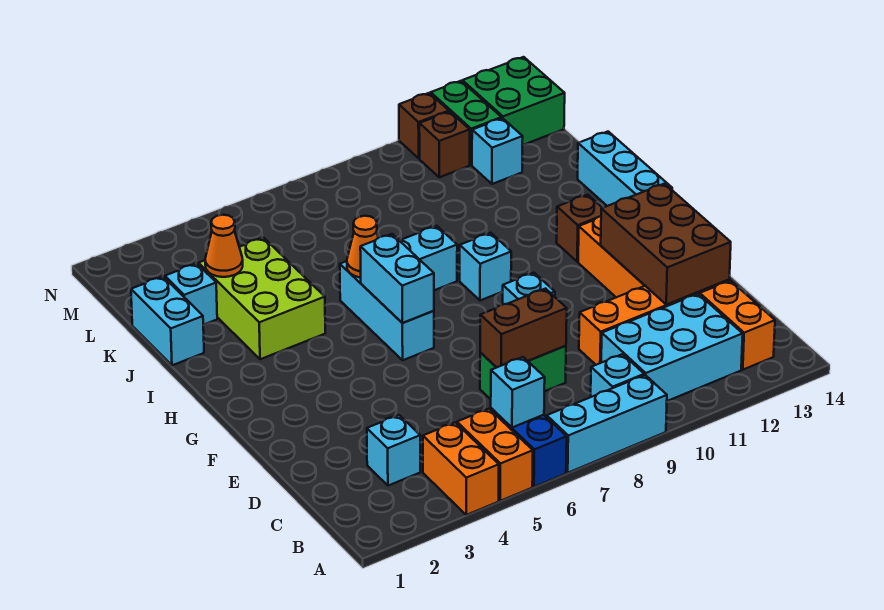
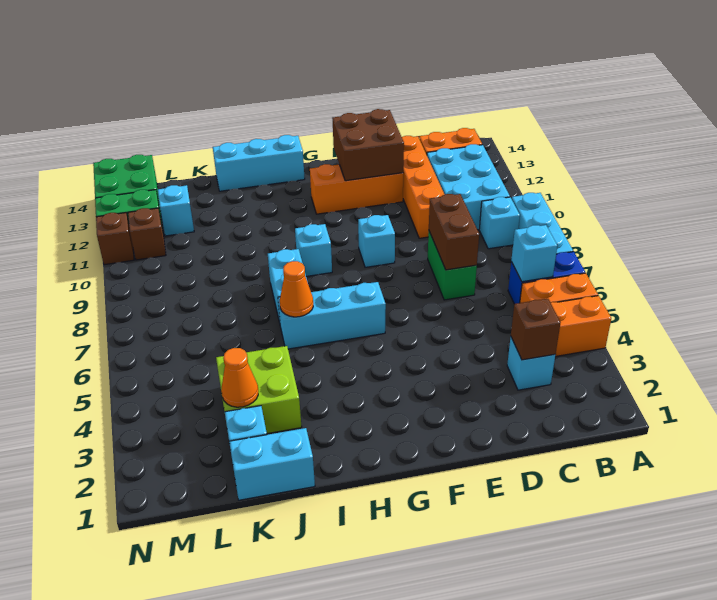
brown brick D12:F13 level 2 -> brown brick E12:F13 level 2
cyan brick G6:H6 level 2 -> none
brown brick H12 level 1 -> brown brick C3 level 2
lime brick I3:K4 level 1 -> lime brick J3:K4 level 1

